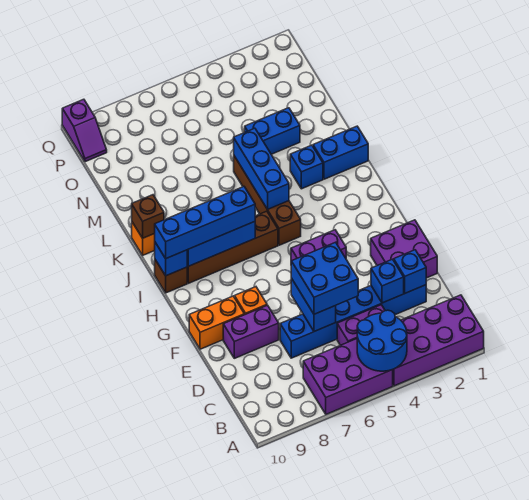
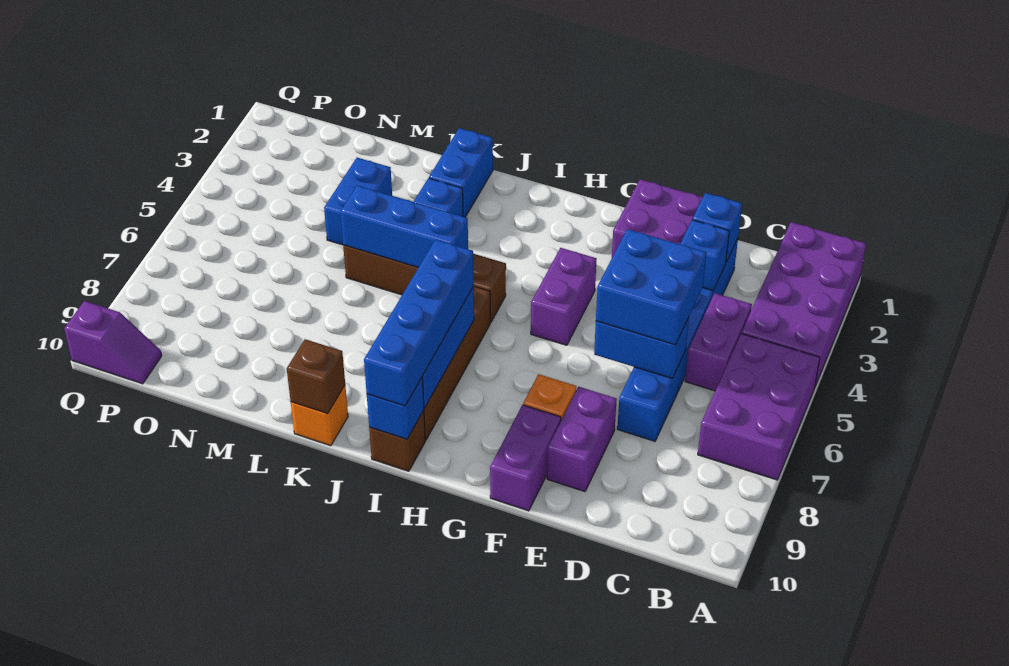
blue round brick A4:B5 level 2 -> none
orange brick F9:F10 level 1 -> purple brick F9:F10 level 1

